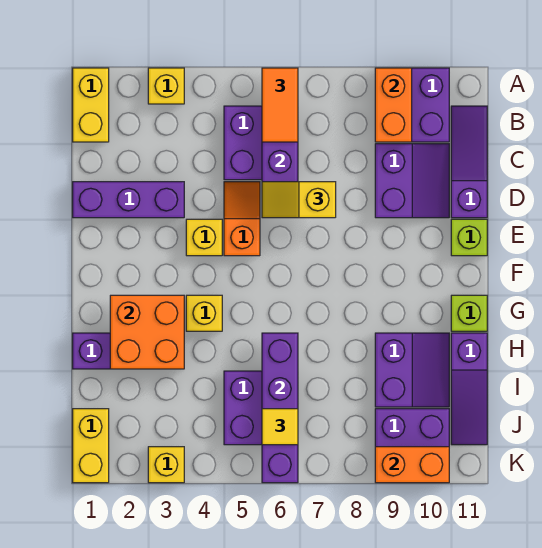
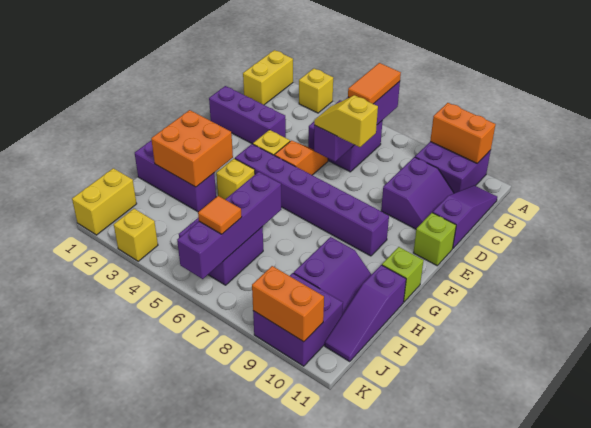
orange brick A9:B9 level 2 -> orange brick A9:A10 level 2
none -> purple brick F4:F9 level 1
yellow tile J6 level 3 -> orange tile J6 level 3

